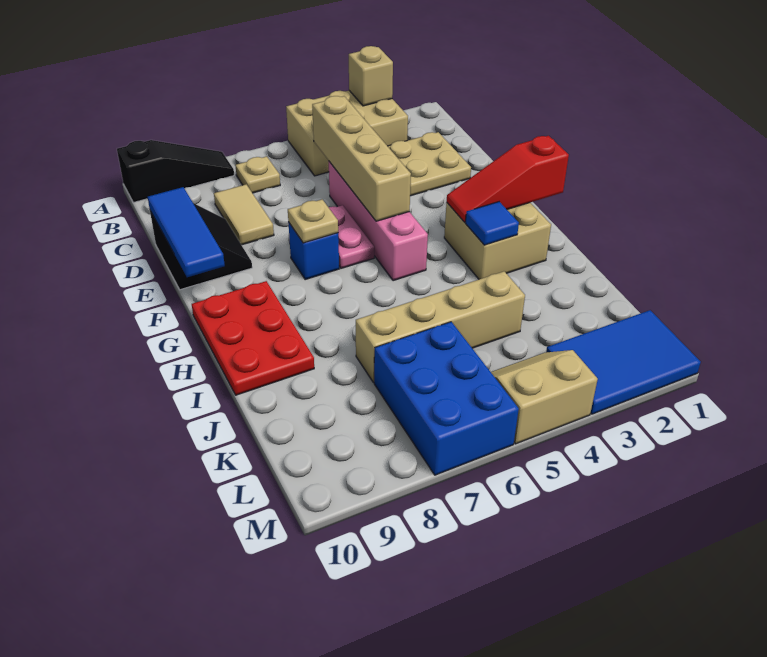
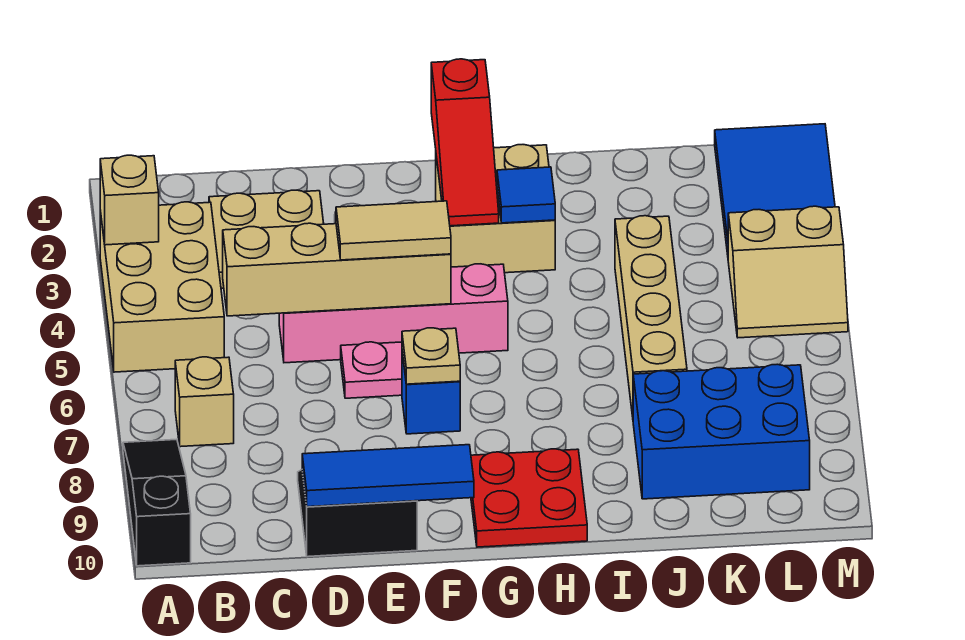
tan plate B7 level 1 -> tan brick B7 level 1
tan tile C8:D8 level 1 -> tan tile E5:F5 level 3
red plate G9:I10 level 1 -> red plate G9:H10 level 1
blue brick K6:M7 level 1 -> blue brick J8:L9 level 1
tan slope L4:M5 level 1 top M -> tan slope L4:M5 level 1 top 4

